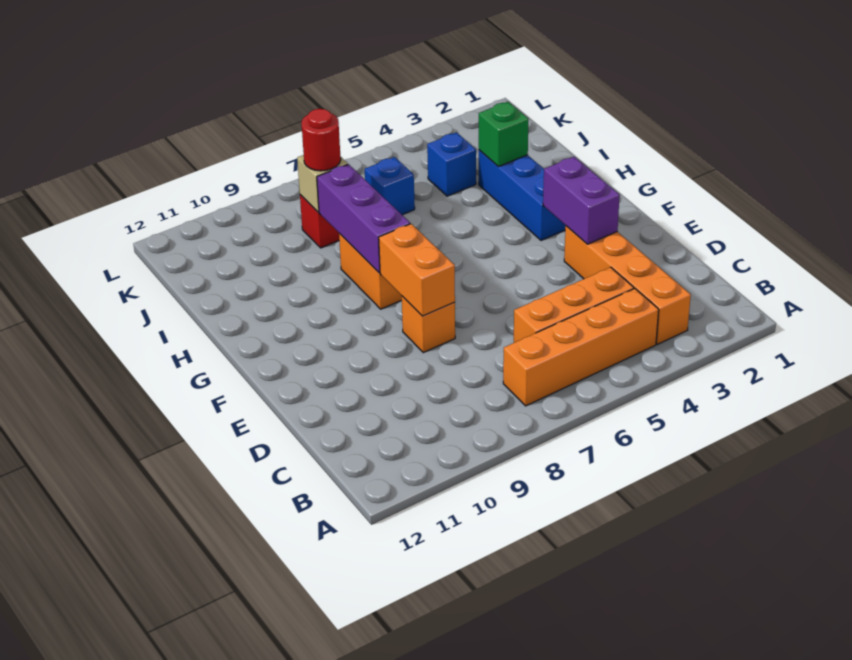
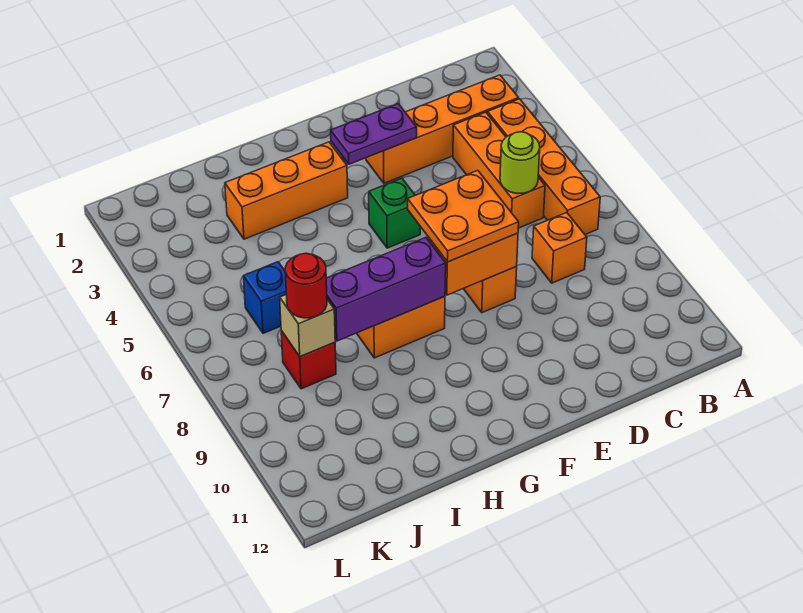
none -> lime round brick C6 level 2
none -> orange brick C8 level 1
purple brick E3:F3 level 2 -> purple plate E3:F3 level 2
none -> orange plate E7:F8 level 3
blue brick G3:I3 level 1 -> orange brick G3:I3 level 1
green brick I3 level 2 -> green brick F5 level 1
blue brick J4 level 1 -> none

